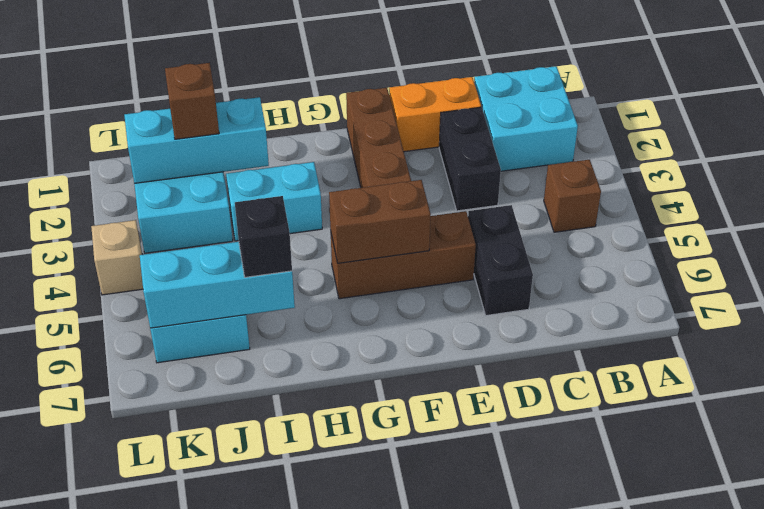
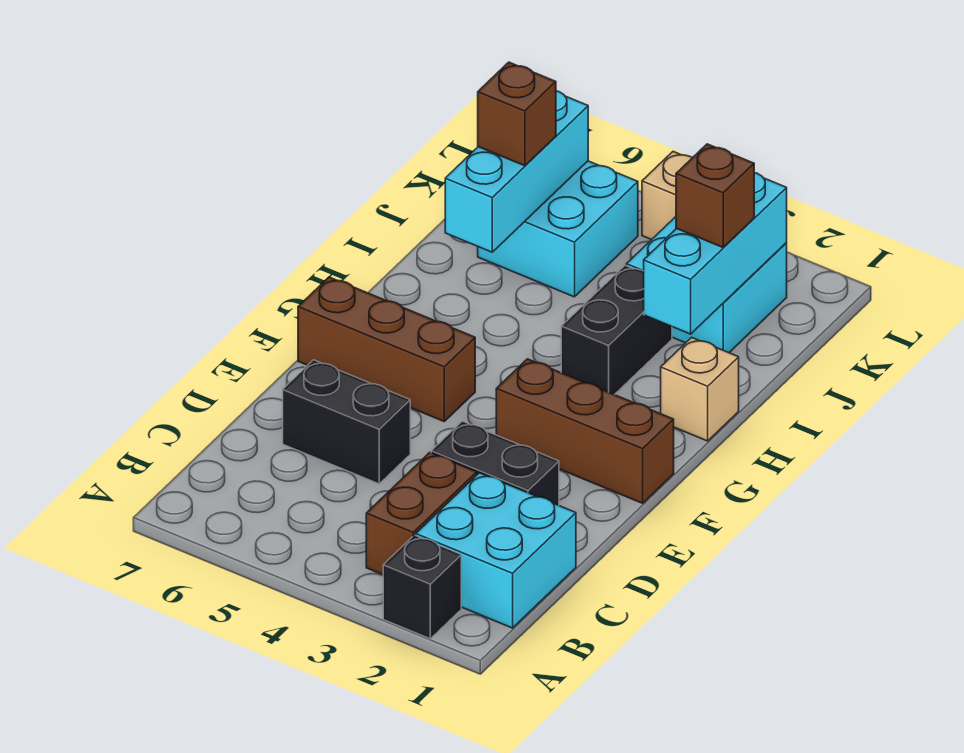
brown brick B4 level 1 -> brown brick J6 level 3
orange brick D1:E1 level 1 -> none
brown brick E5:G5 level 1 -> brown brick F5:F7 level 1
brown brick F5:G5 level 2 -> brown brick B3:C3 level 1
none -> tan brick H1 level 1
cyan brick H3:I3 level 1 -> black brick H3:I3 level 1
black brick I6 level 3 -> black brick A2 level 1

